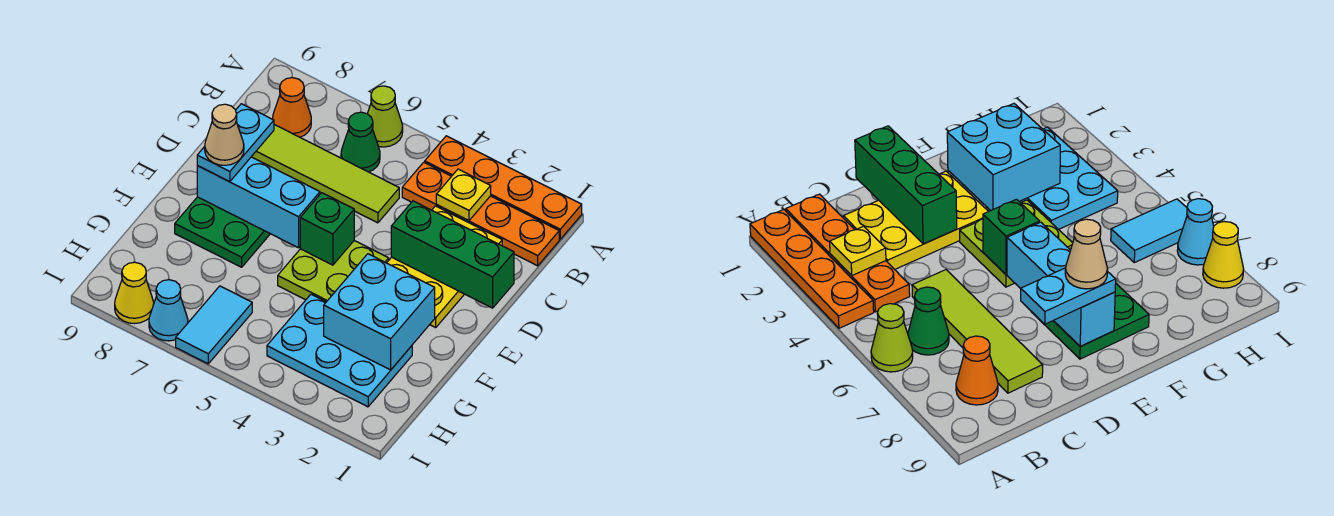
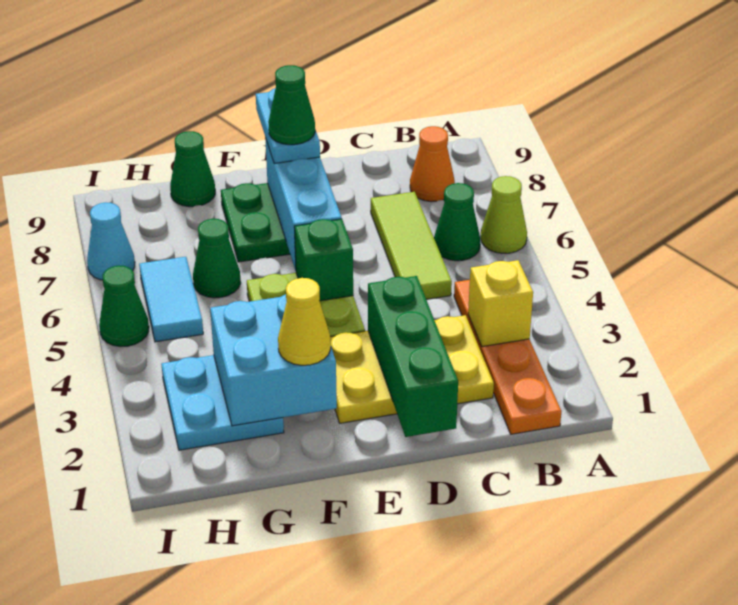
orange plate A1:A4 level 1 -> none
yellow plate B3 level 2 -> yellow brick B3 level 2
lime tile C5:C8 level 1 -> lime tile C5:C7 level 1
cyan plate D8:E8 level 3 -> cyan plate E8:E9 level 3
tan cone E8 level 4 -> green cone E8 level 4
cyan plate G2:H4 level 1 -> cyan plate G2:H3 level 1
none -> green cone G6 level 1
none -> green cone G9 level 1
cyan tile H6:I6 level 1 -> cyan tile H5:H6 level 1
none -> green cone I5 level 1
yellow cone I8 level 1 -> yellow cone F2 level 3

